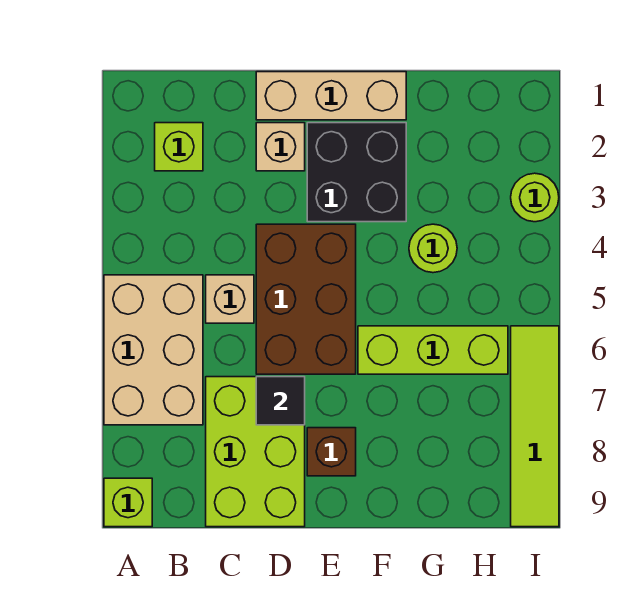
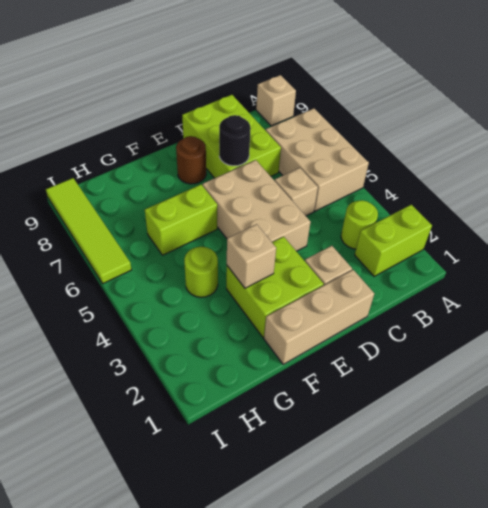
lime brick A9 level 1 -> tan brick A9 level 1
lime brick B2 level 1 -> lime brick A2:B2 level 1
brown brick D4:E6 level 1 -> tan brick D4:E6 level 1
black tile D7 level 2 -> black round brick D7 level 2
black brick E2:F3 level 1 -> lime brick E2:F3 level 1
brown brick E8 level 1 -> brown round brick E8 level 1
none -> tan brick F3 level 2
lime brick F6:H6 level 1 -> lime brick F6:G6 level 1
lime round brick I3 level 1 -> lime round brick B3 level 1

